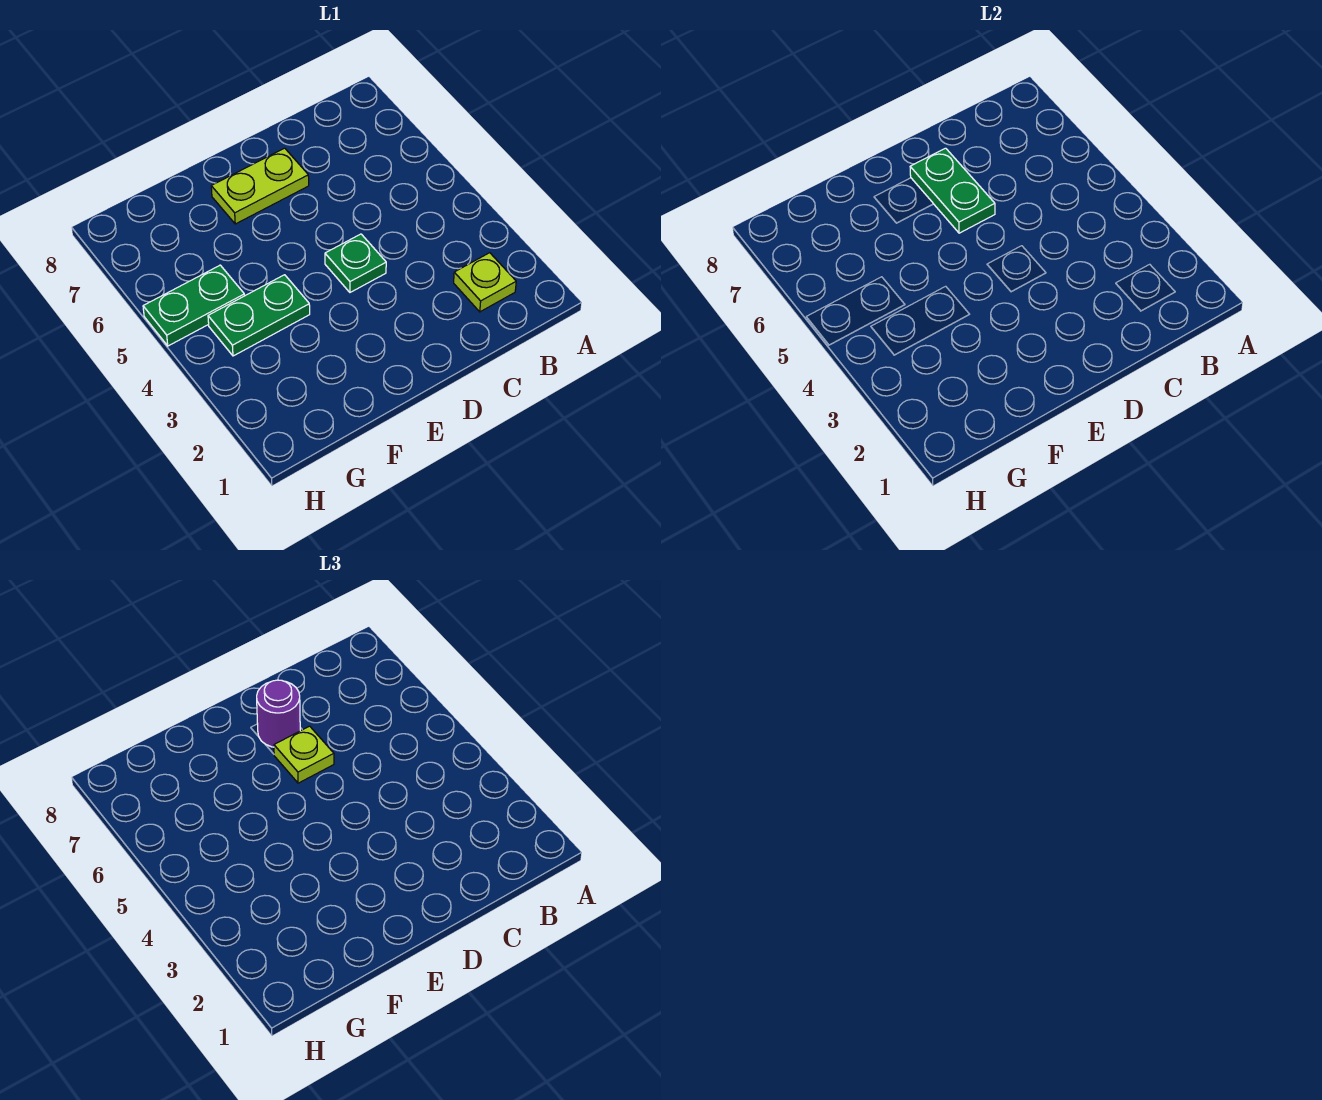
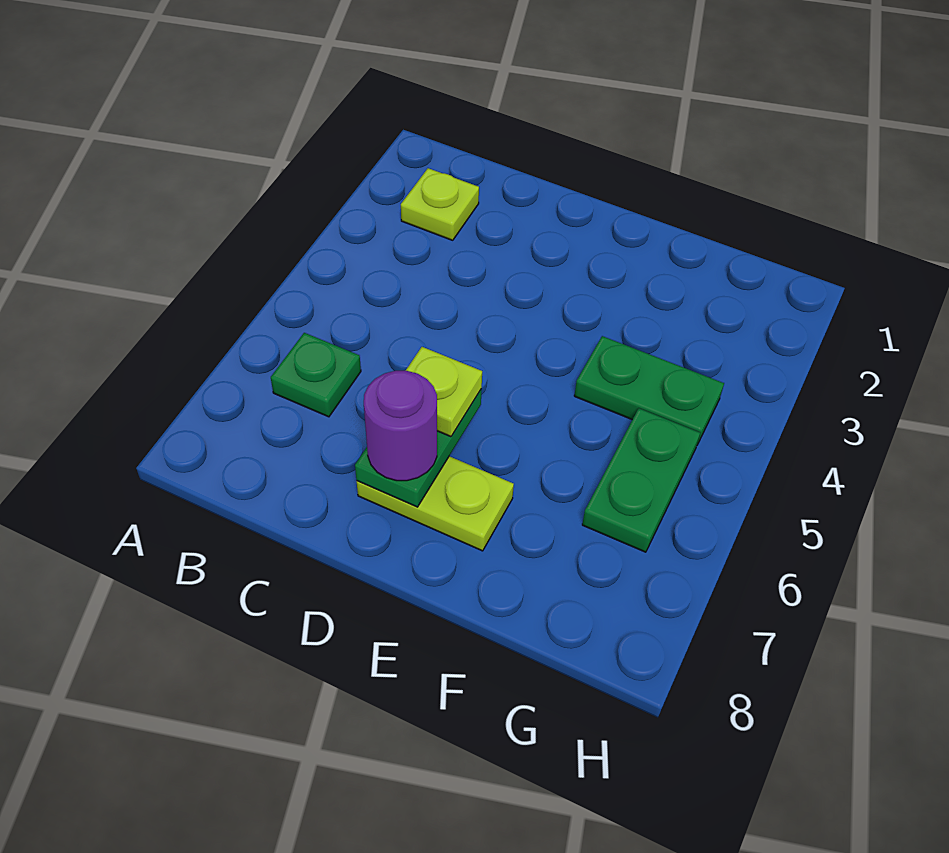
green plate D4 level 1 -> green plate B6 level 1
green plate G5:H5 level 1 -> green plate G5:G6 level 1

